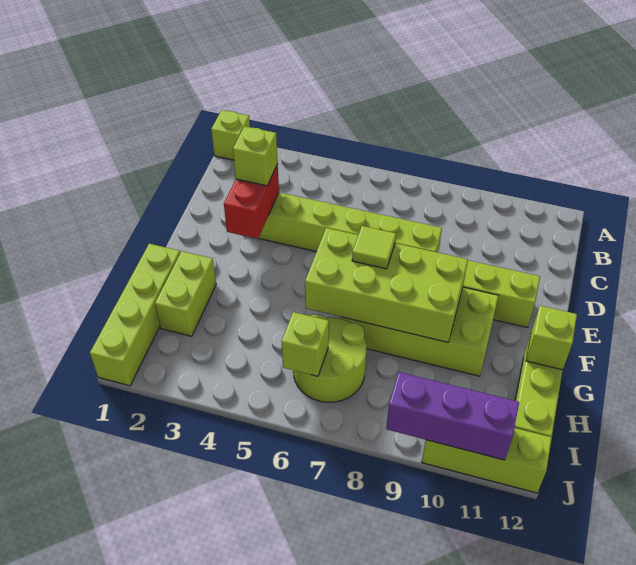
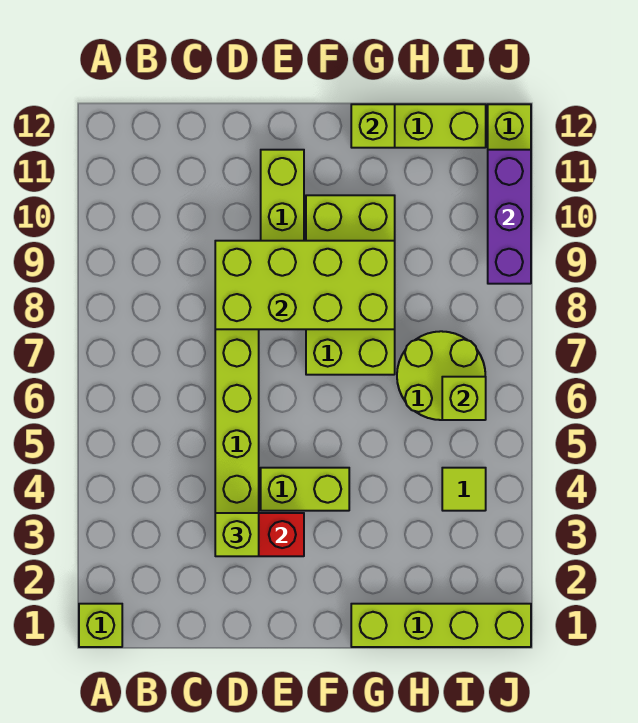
lime brick F6:G9 level 2 -> lime brick D8:G9 level 2
lime tile F7 level 3 -> lime tile I4 level 1
lime brick G2:H2 level 1 -> lime brick E4:F4 level 1

